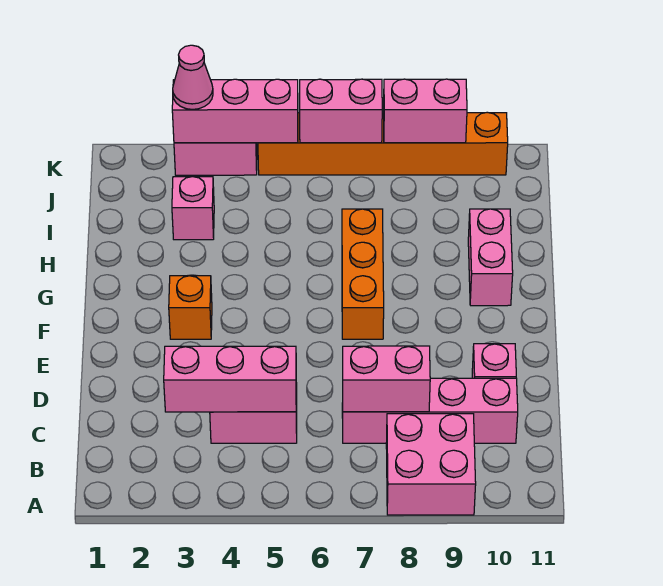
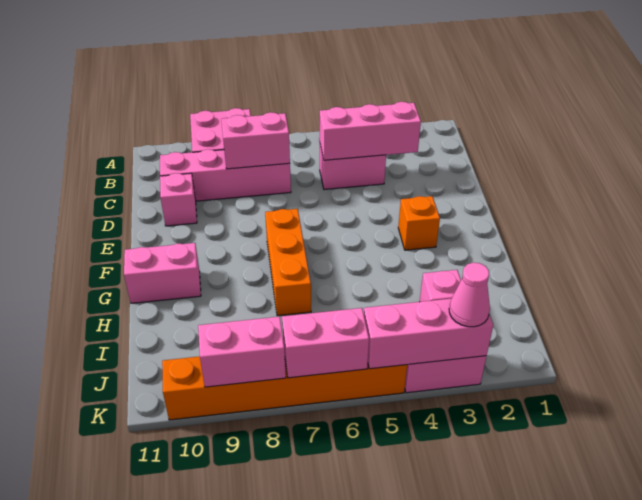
pink brick G10:H10 level 1 -> pink brick G10:G11 level 1

